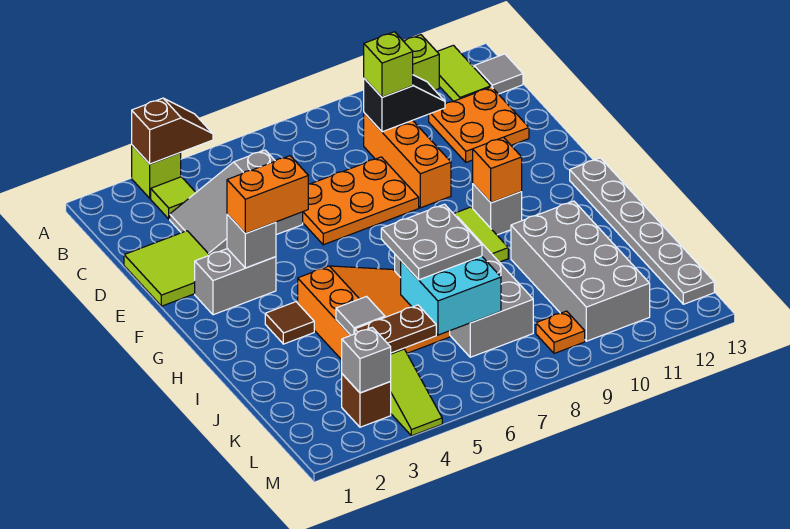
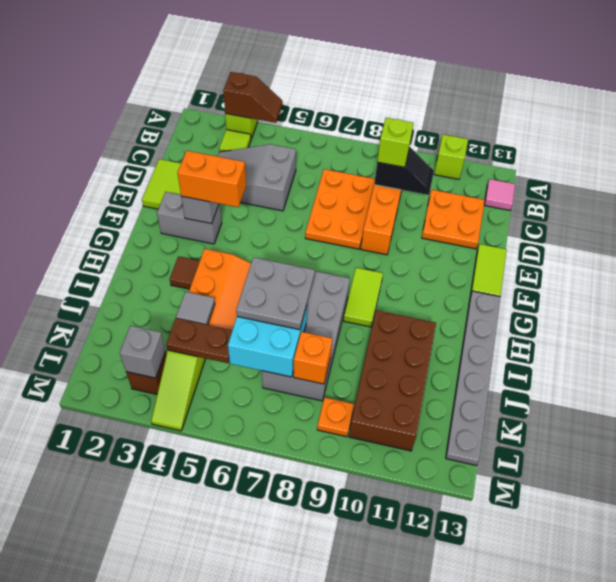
lime tile A12:B12 level 1 -> lime tile E13:F13 level 1
grey tile B13 level 1 -> pink tile B13 level 1
orange plate D6:E8 level 1 -> orange plate C7:E8 level 1
grey brick G10 level 1 -> none
orange brick G10 level 2 -> orange brick K8 level 2
grey brick I10:L11 level 1 -> brown brick I10:L11 level 1

